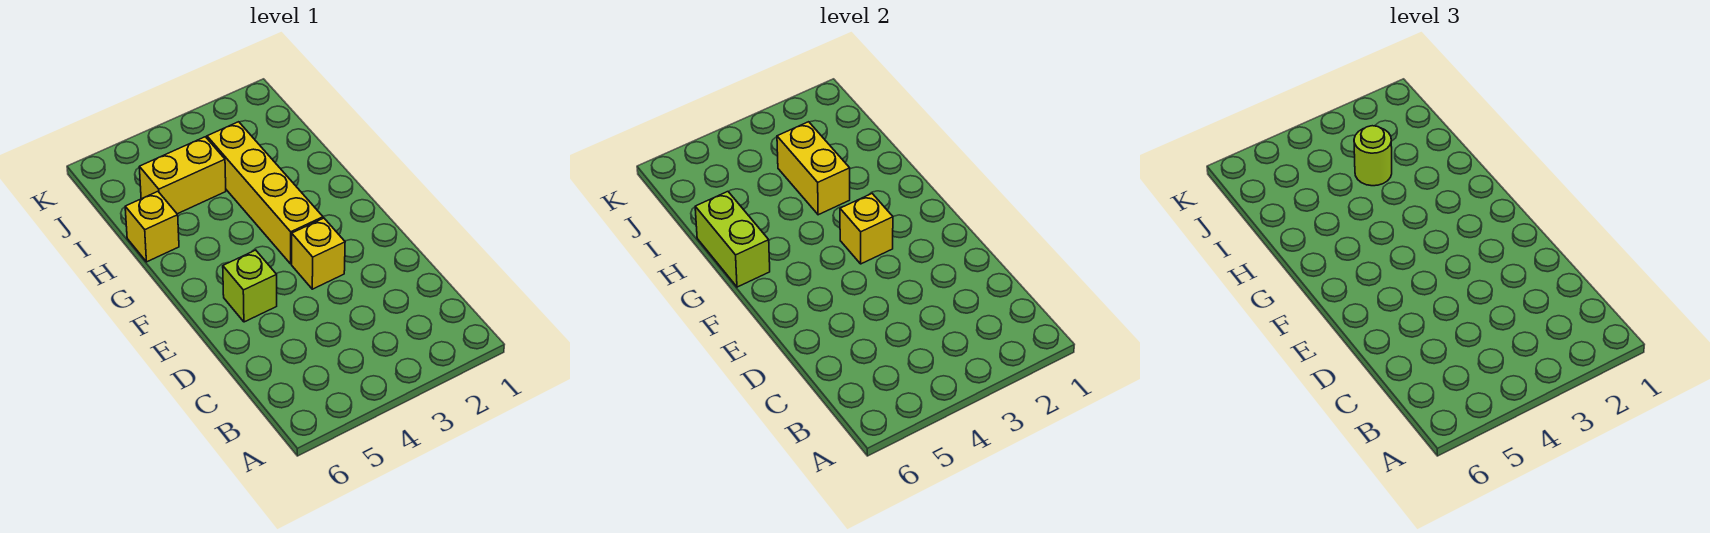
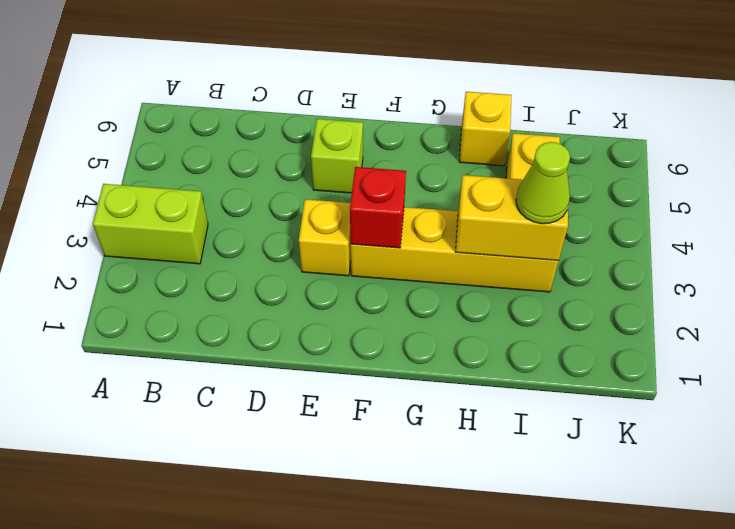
yellow brick F3 level 2 -> red brick F3 level 2
lime brick G6:H6 level 2 -> lime brick A3:B3 level 1
lime round brick I3 level 3 -> lime cone I3 level 3

